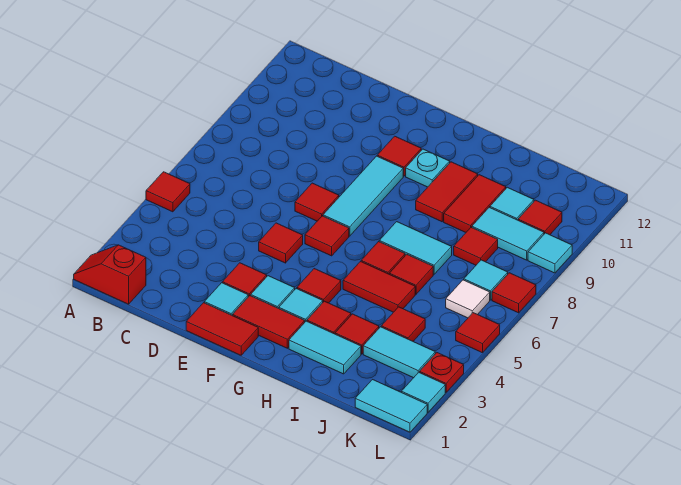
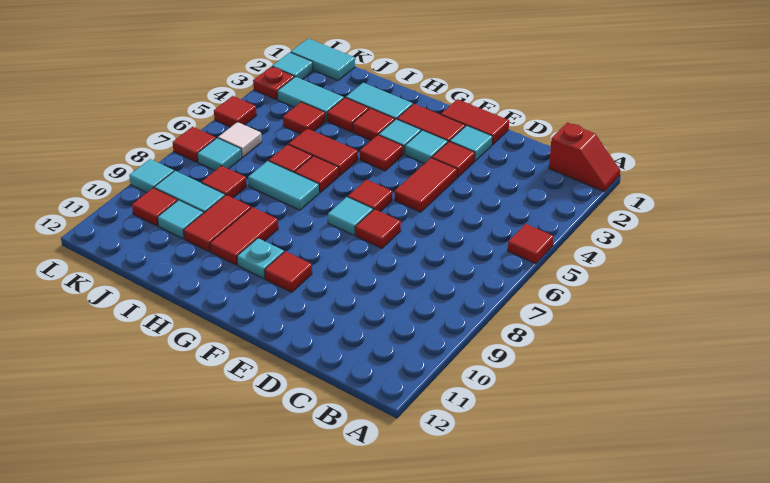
red tile E5 level 1 -> red tile E4:E5 level 1
cyan tile F7:F9 level 1 -> cyan tile F7 level 1

